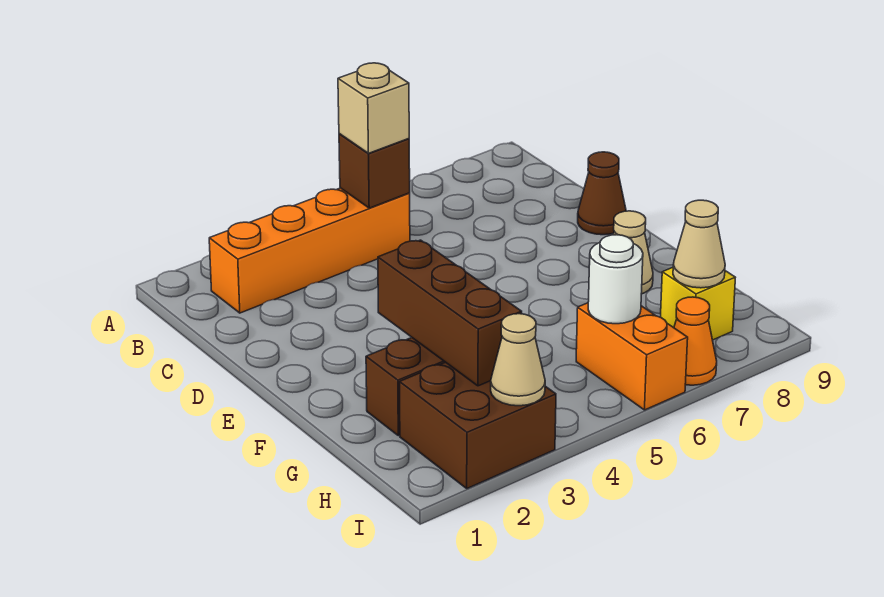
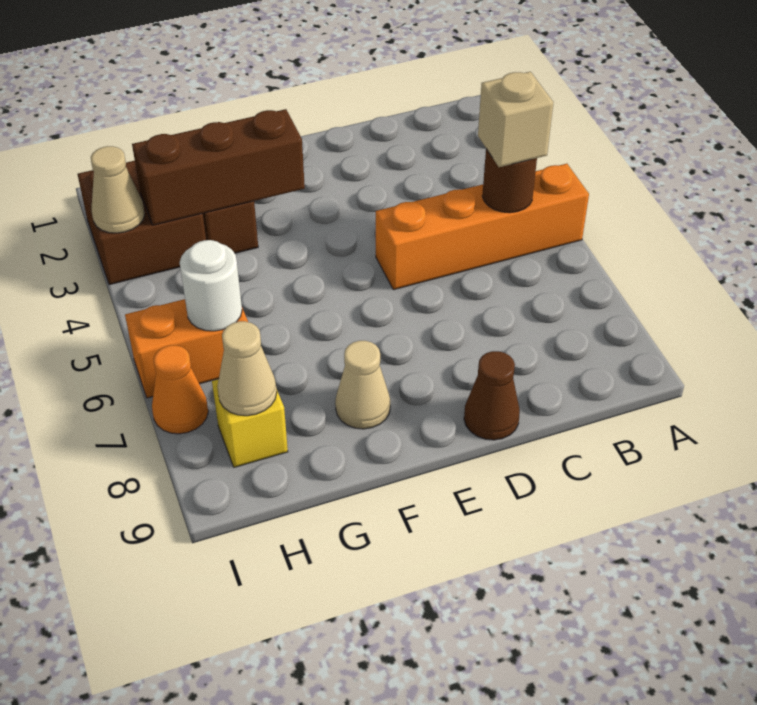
orange brick B2:B5 level 1 -> orange brick A5:D5 level 1
brown brick B5 level 2 -> brown round brick B5 level 2

